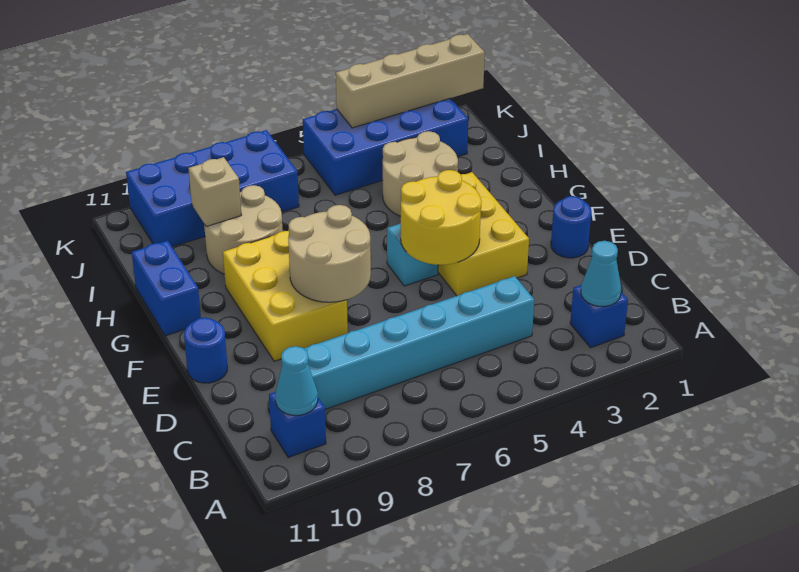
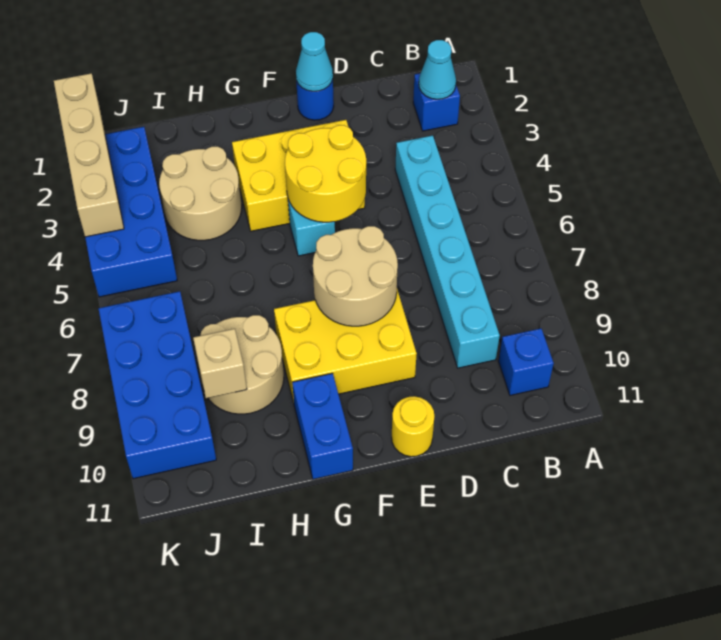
cyan cone B10 level 2 -> cyan cone E1 level 2
blue round brick E11 level 1 -> yellow round brick E11 level 1
blue brick G11:H11 level 1 -> blue brick G10:G11 level 1

